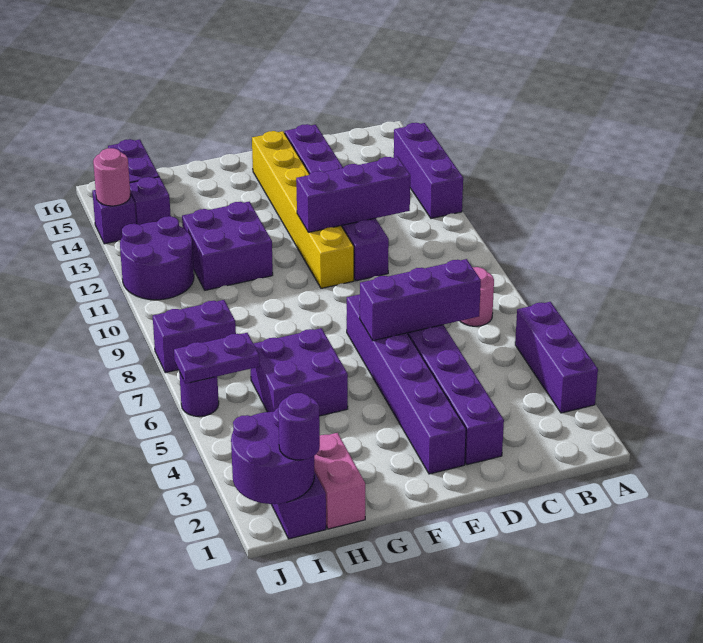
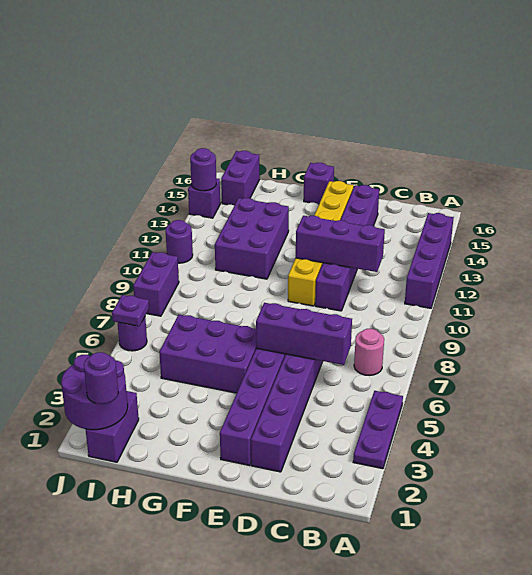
purple brick A3:A5 level 1 -> purple plate A3:A5 level 1
purple brick A12:A14 level 1 -> purple brick A11:A14 level 1
purple brick G5:H6 level 1 -> purple brick F5:H6 level 1
purple brick G11:H12 level 1 -> purple brick G11:H13 level 1
pink brick H1:H2 level 1 -> none
purple plate I6:J6 level 2 -> purple plate J6 level 2
purple brick I8:J8 level 1 -> purple brick J8:J9 level 1
purple round brick I11:J12 level 1 -> purple round brick J11 level 1
purple brick I14 level 1 -> purple brick F16 level 1
pink round brick J14 level 2 -> purple round brick J14 level 2

